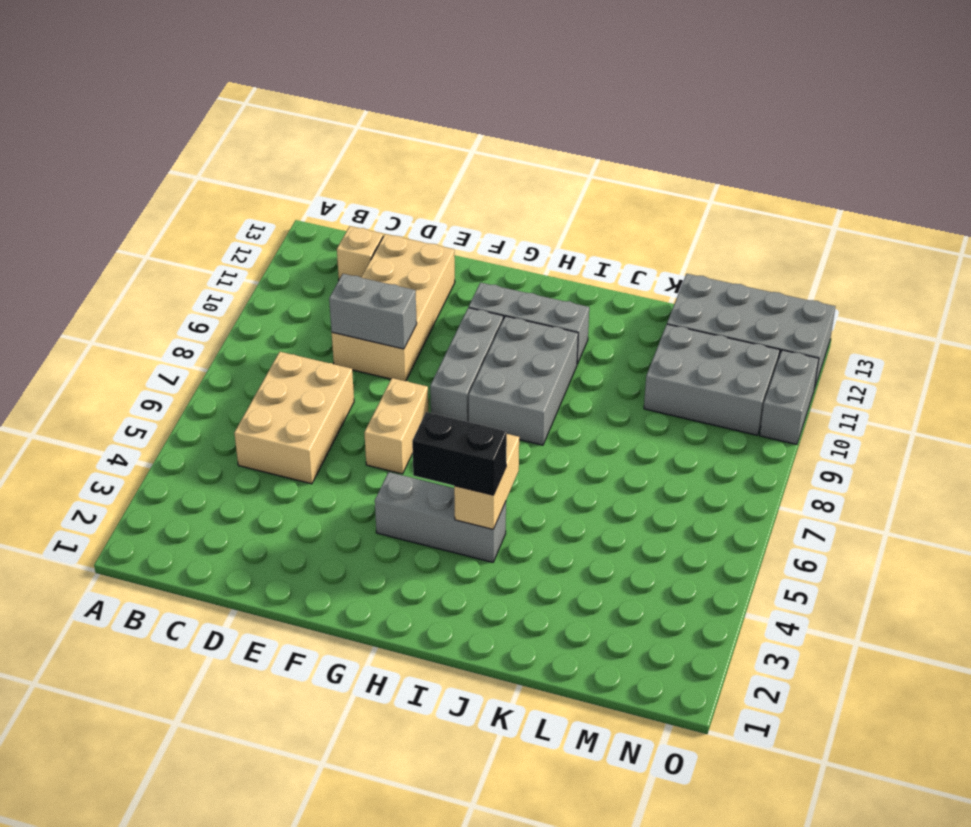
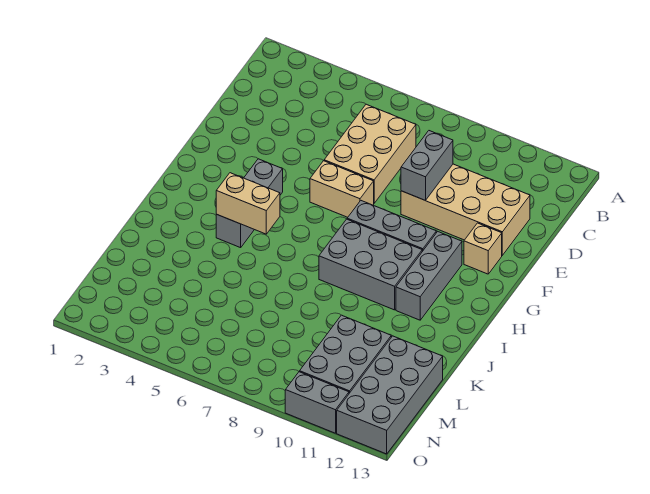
tan brick C5:D7 level 1 -> tan brick C6:E7 level 1
tan brick C12 level 1 -> tan brick F12 level 1
black brick H4:I4 level 3 -> none

